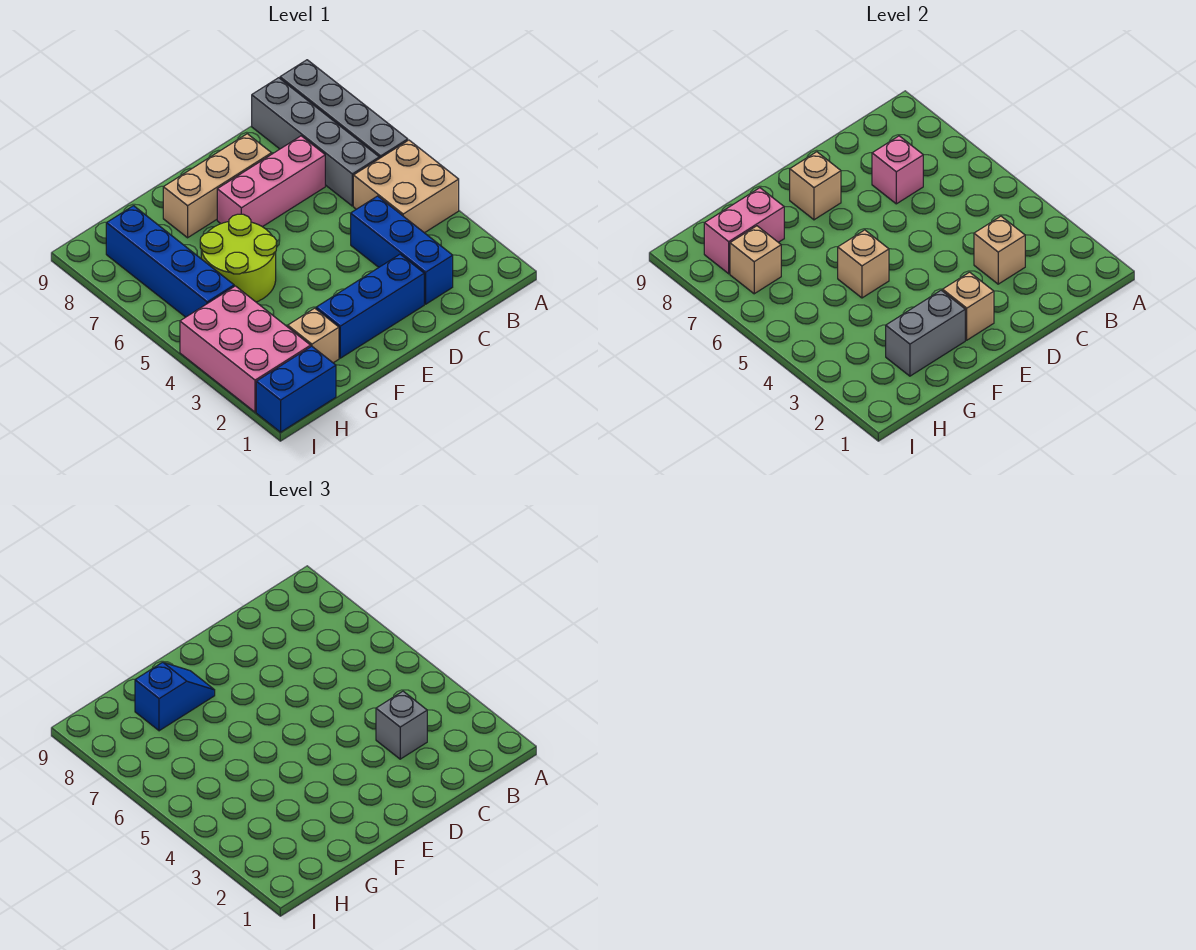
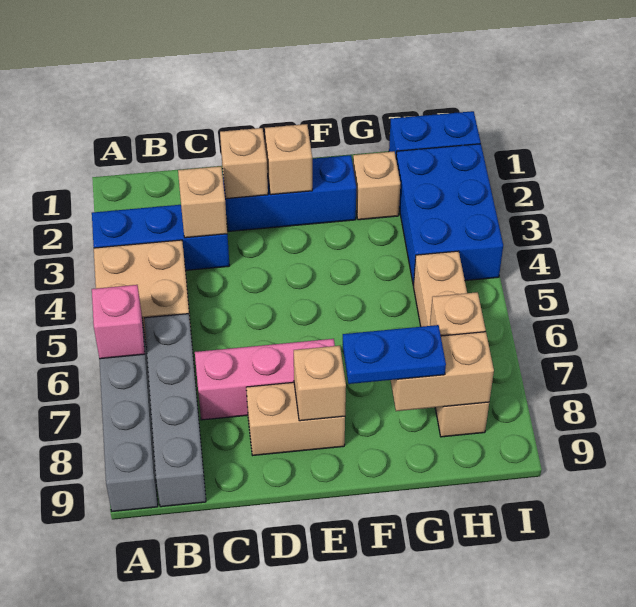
blue brick C2:C4 level 1 -> blue brick A3:C3 level 1
grey brick C3 level 3 -> none
pink brick C7 level 2 -> pink brick A6 level 2
tan brick D8:F8 level 1 -> tan brick D8:E8 level 1
grey brick F2:G2 level 2 -> none
lime round brick F5:G6 level 1 -> none
tan brick F5 level 2 -> tan brick D2 level 2
blue slope F8:G8 level 3 top G -> blue plate F8:G8 level 3
pink brick G8:H8 level 2 -> tan brick G8:H8 level 2
pink brick H2:I4 level 1 -> blue brick H2:I4 level 1
blue brick H5:H8 level 1 -> tan brick H5:H8 level 1

